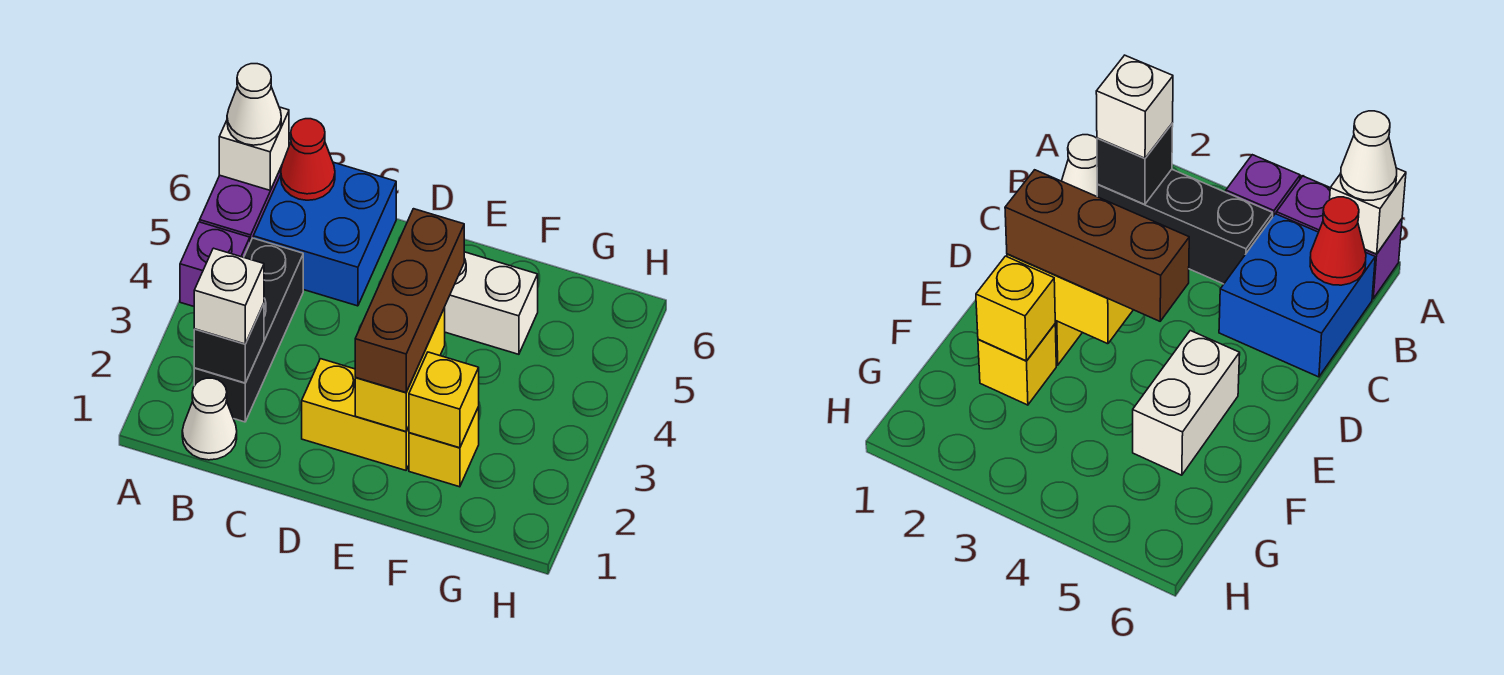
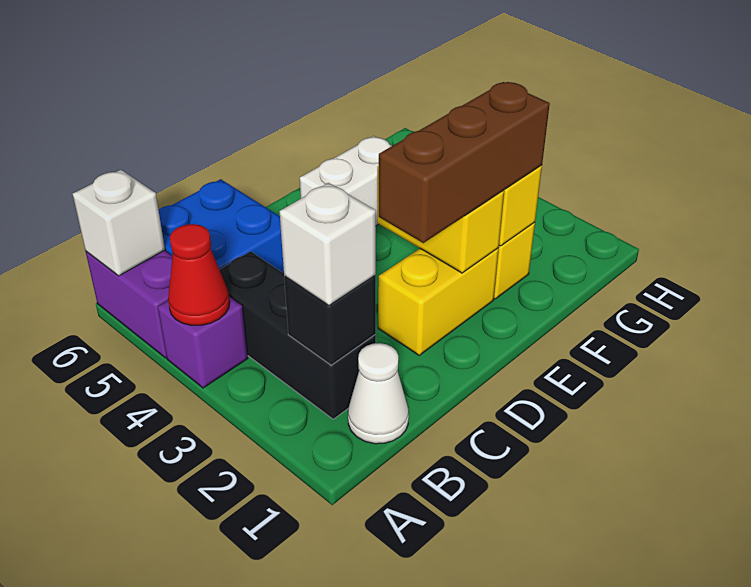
white cone A6 level 3 -> none
red cone B6 level 2 -> red cone A4 level 2
brown brick E2:E4 level 3 -> brown brick D2:F2 level 3

